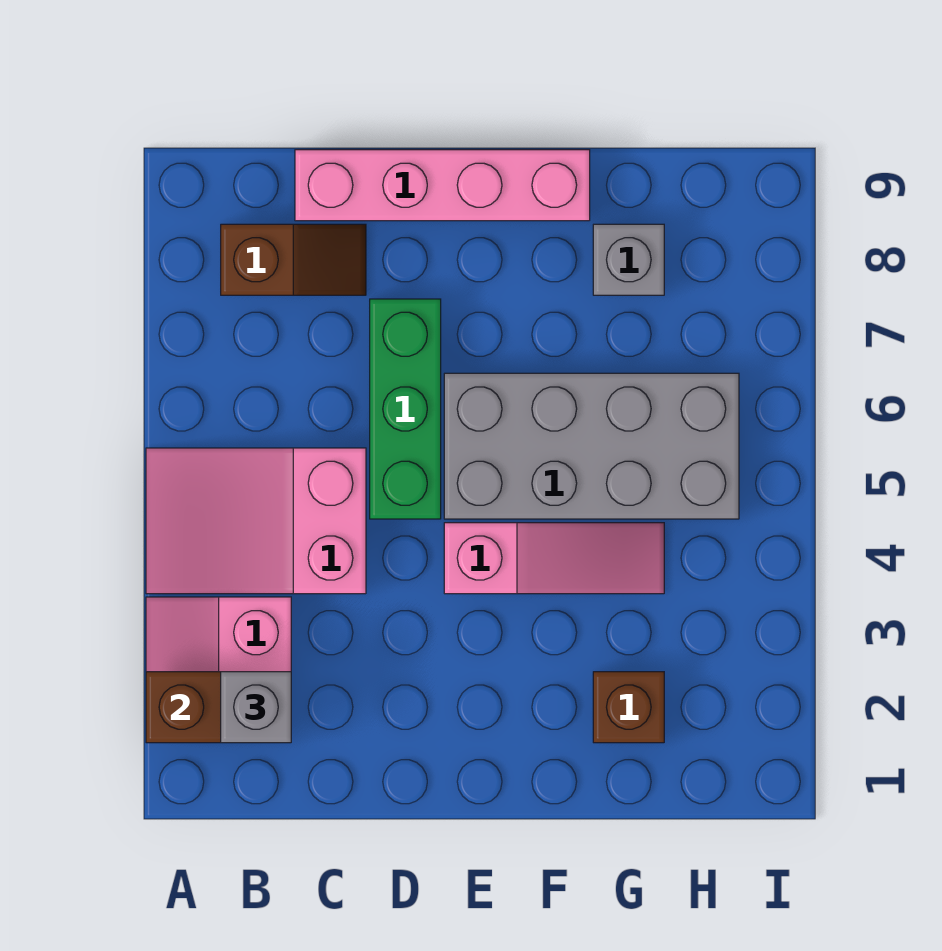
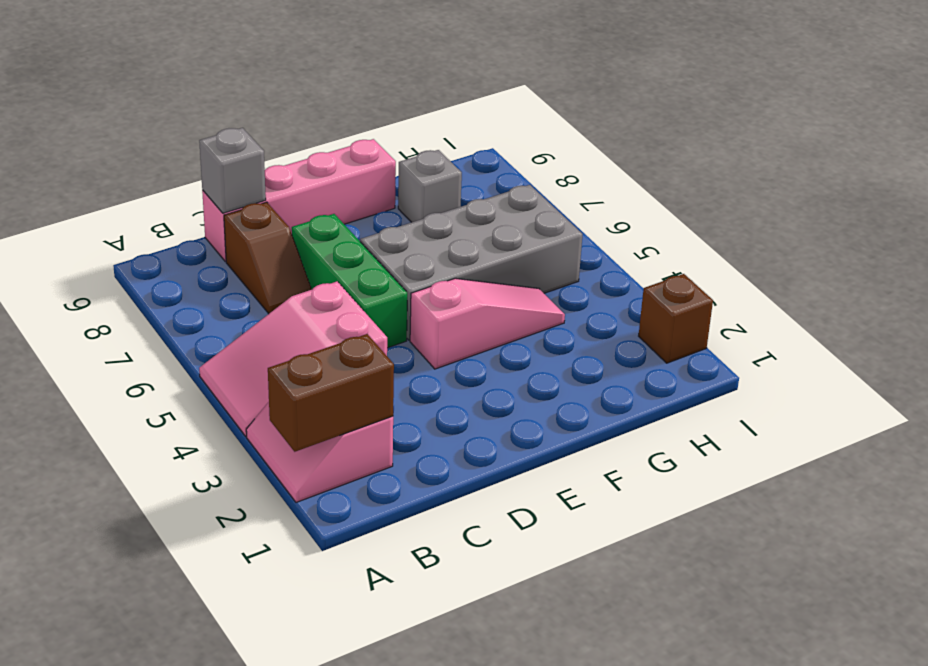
grey brick B2 level 3 -> grey brick C9 level 2
brown slope B8:C8 level 1 top B -> brown slope C7:C8 level 1 top 8
brown brick G2 level 1 -> brown brick I2 level 1

